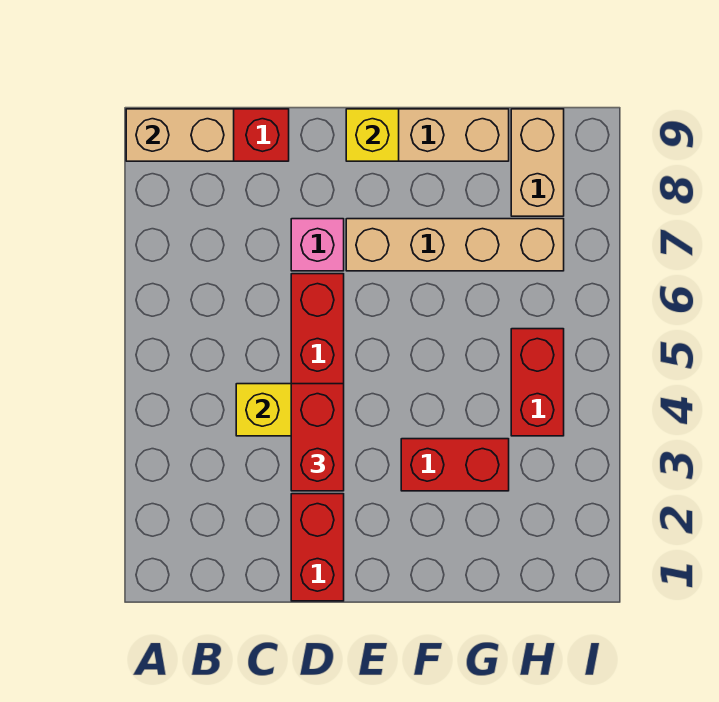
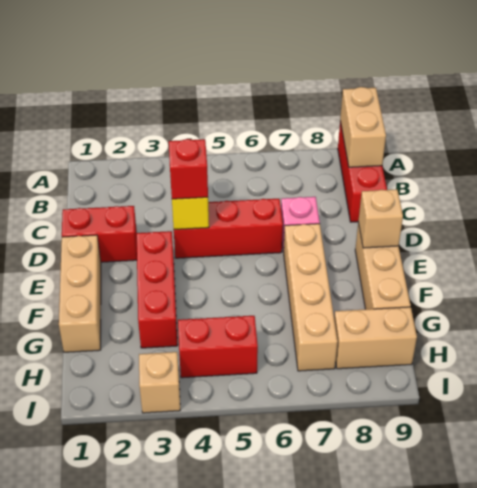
red brick D3:D4 level 3 -> red brick D4 level 3
none -> tan brick E1:G1 level 1
yellow brick E9 level 2 -> tan brick E9 level 2
red brick F3:G3 level 1 -> red brick E3:G3 level 1
none -> tan brick I3 level 1

